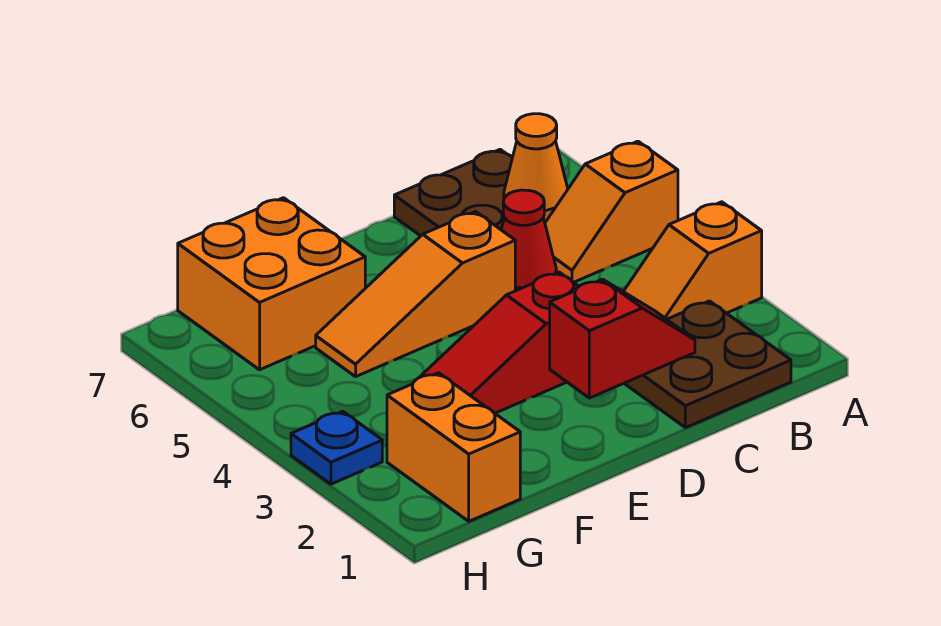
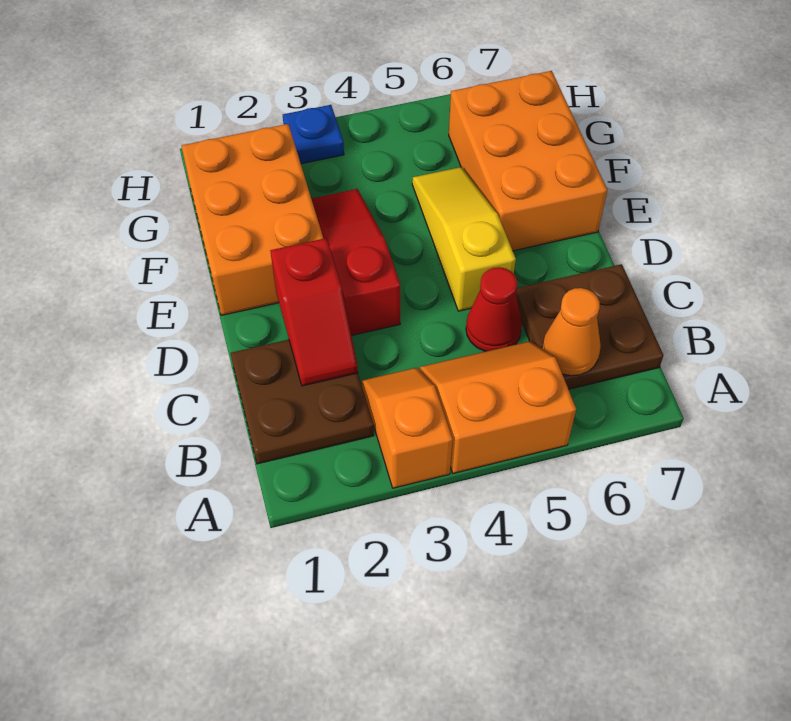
orange slope A5:B5 level 1 top A -> orange slope A4:B5 level 1 top A
orange slope D5:F5 level 1 top D -> yellow slope D5:F5 level 1 top D
orange brick F6:G7 level 1 -> orange brick E6:G7 level 1
orange brick G1:G2 level 1 -> orange brick E1:G2 level 1

